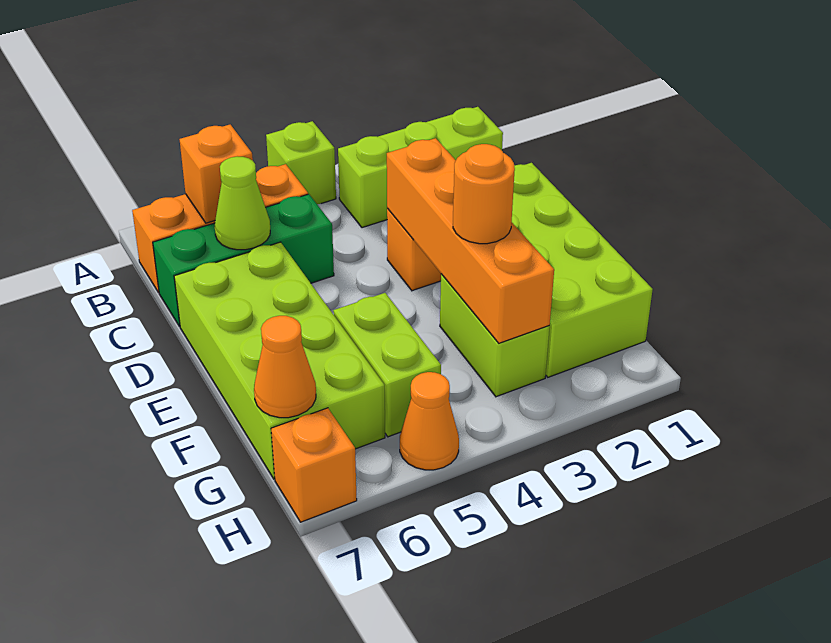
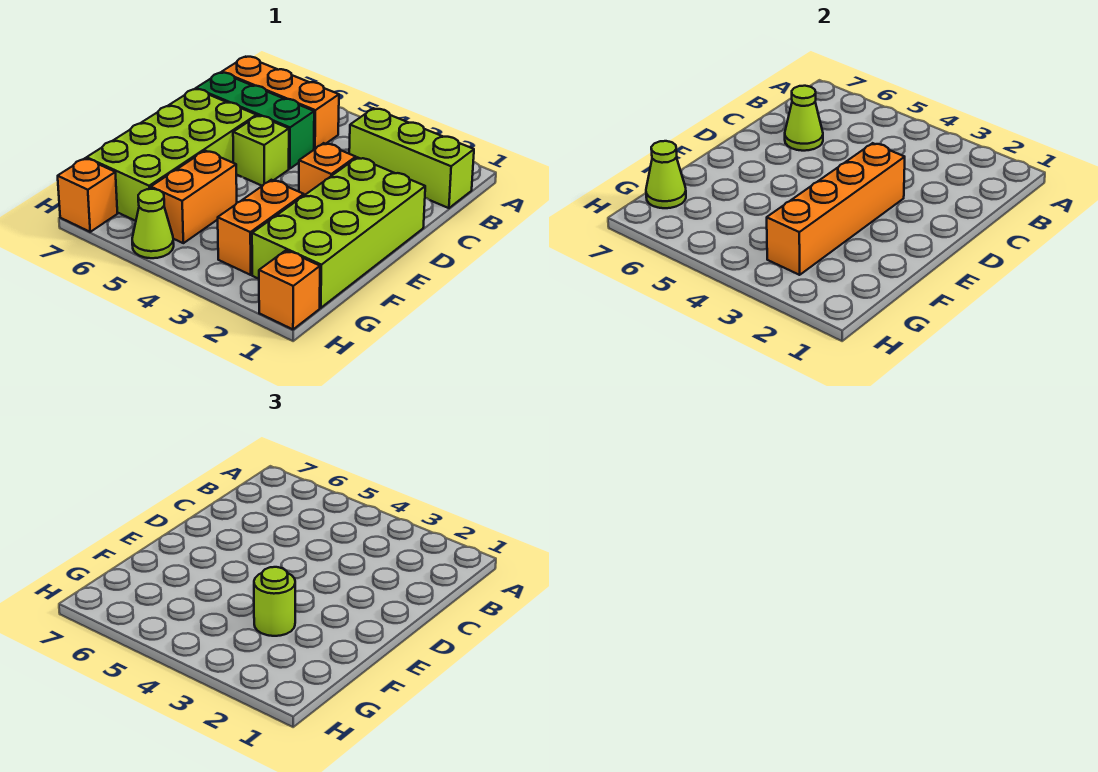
lime brick A4 level 1 -> lime brick D5 level 1
orange brick B6 level 2 -> orange brick H1 level 1
lime brick F3:G3 level 1 -> orange brick F3:G3 level 1
orange round brick F3 level 3 -> lime round brick F3 level 3
lime brick F5:G5 level 1 -> orange brick F5:G5 level 1
orange cone G7 level 2 -> lime cone G7 level 2
orange cone H5 level 1 -> lime cone H5 level 1

